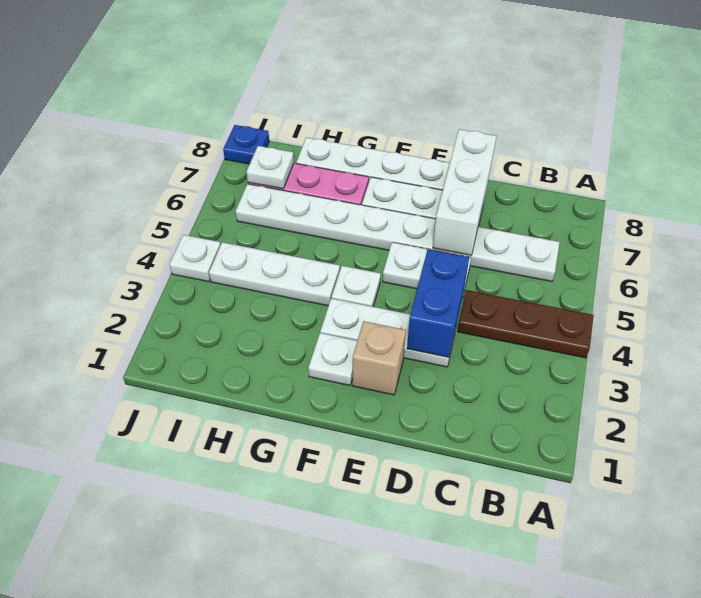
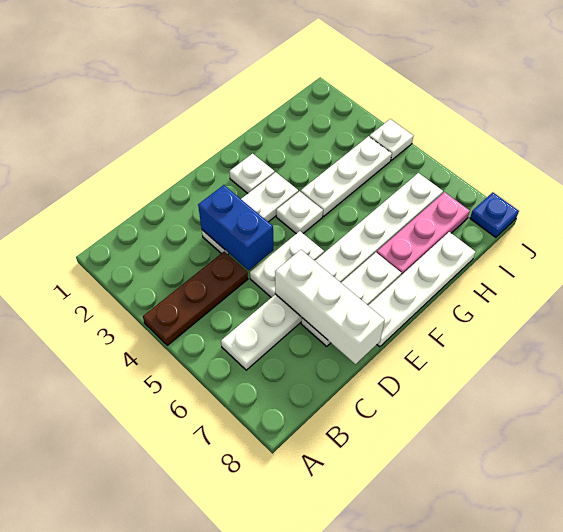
tan brick E2 level 1 -> none
white plate I7 level 2 -> none

